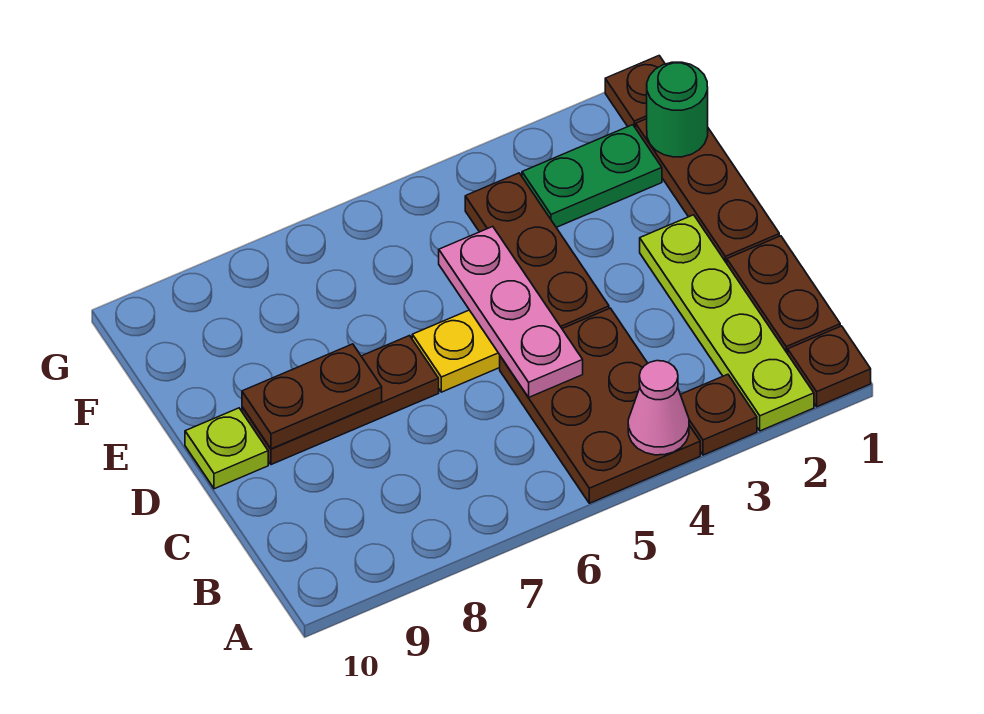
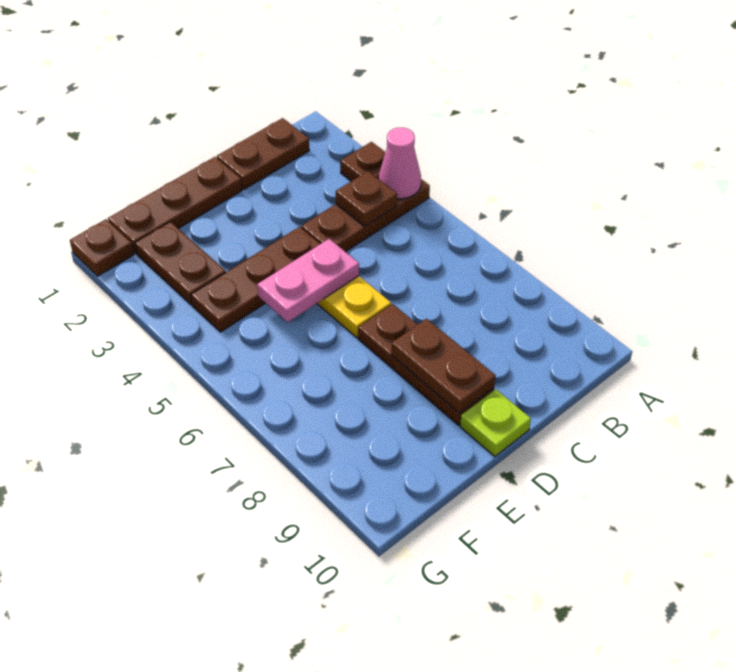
brown plate A1 level 1 -> brown plate B4 level 2
lime plate A2:D2 level 1 -> none
brown plate A4:C5 level 1 -> brown plate A4:C4 level 1
pink plate C5:E5 level 2 -> pink plate D5:E5 level 2
green round brick F1 level 2 -> none
green plate F2:F3 level 1 -> brown plate F2:F3 level 1

